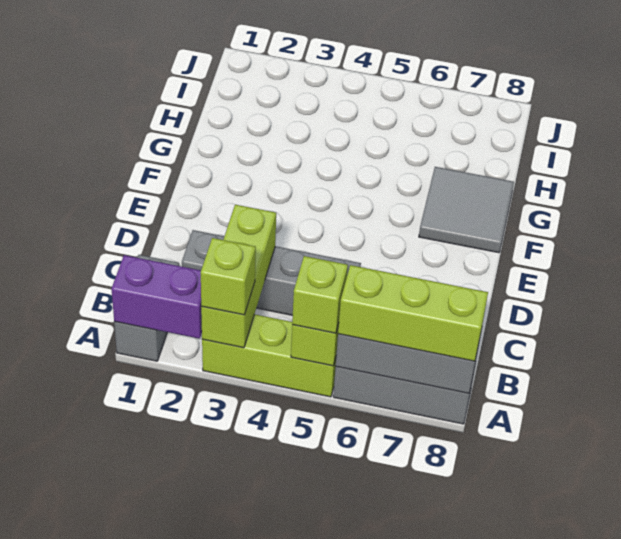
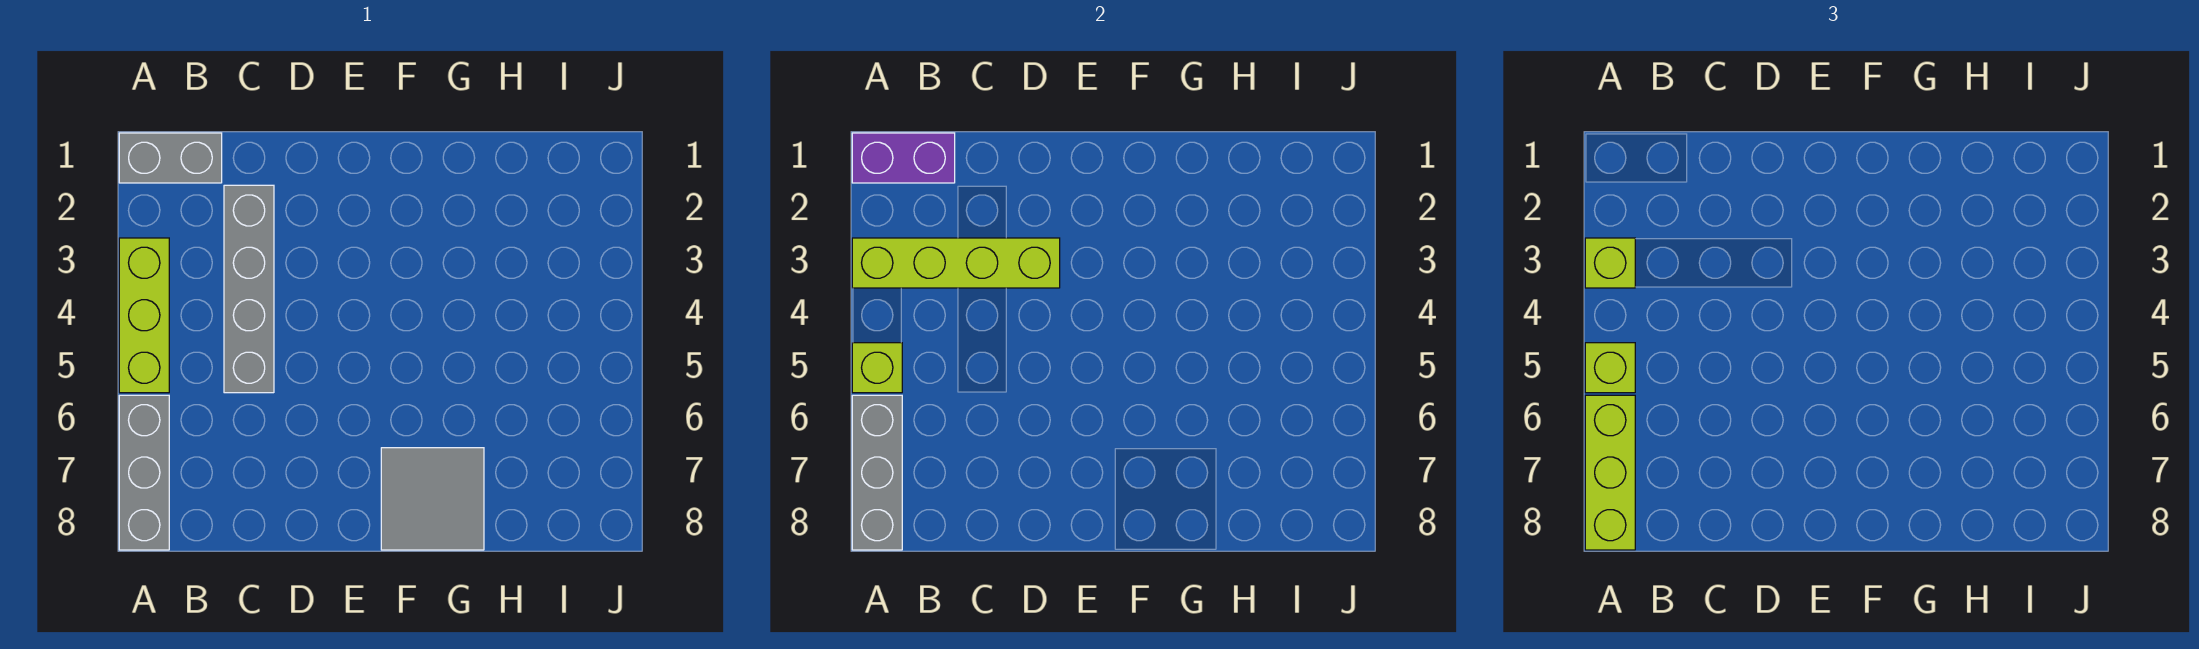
purple brick A1:A2 level 2 -> purple brick A1:B1 level 2
lime brick A3:C3 level 2 -> lime brick A3:D3 level 2

